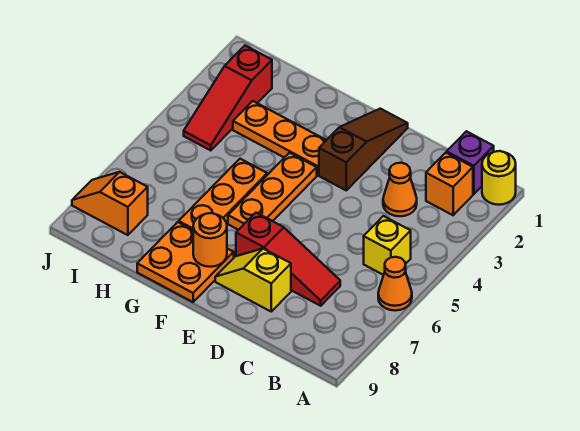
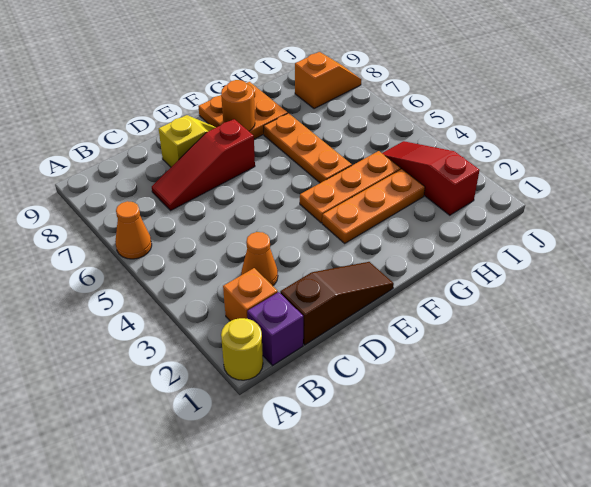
yellow brick B5 level 1 -> none
brown slope E1:E3 level 1 top 3 -> brown slope C1:E1 level 1 top C
orange plate F4:F6 level 1 -> orange plate F4:H4 level 1

